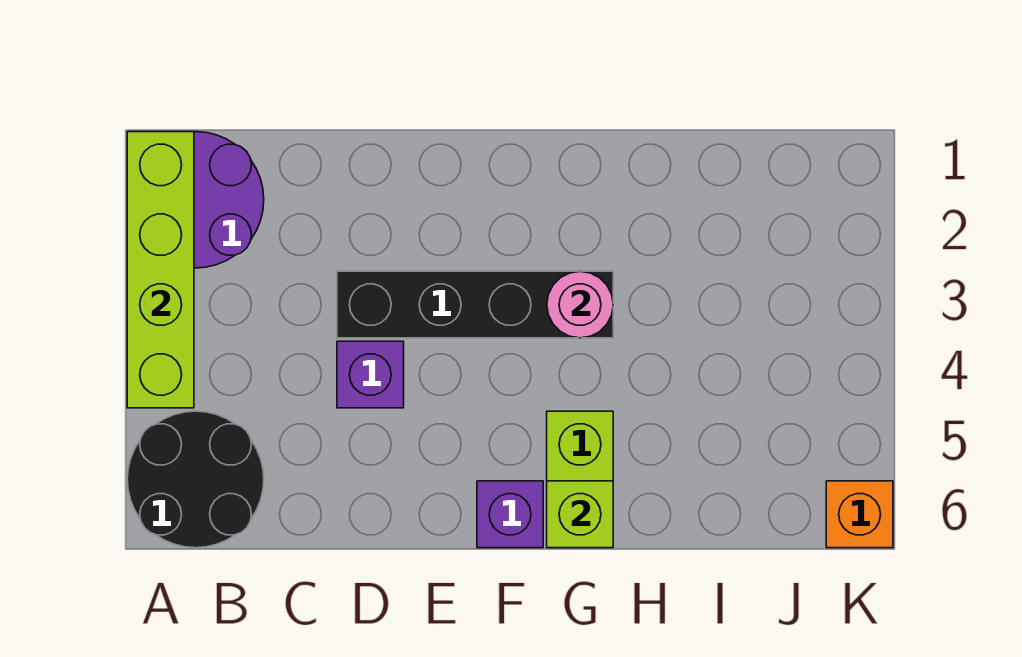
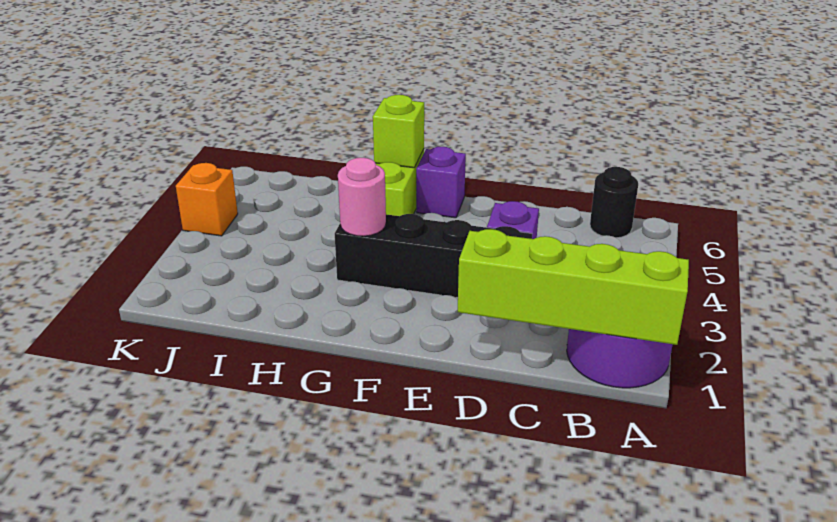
lime brick A1:A4 level 2 -> lime brick A1:D1 level 2
black round brick A5:B6 level 1 -> black round brick B6 level 1
orange brick K6 level 1 -> orange brick K4 level 1

